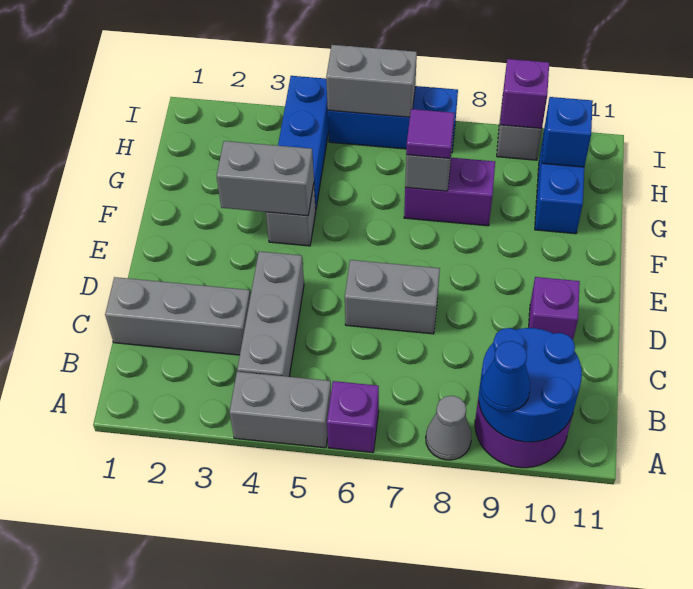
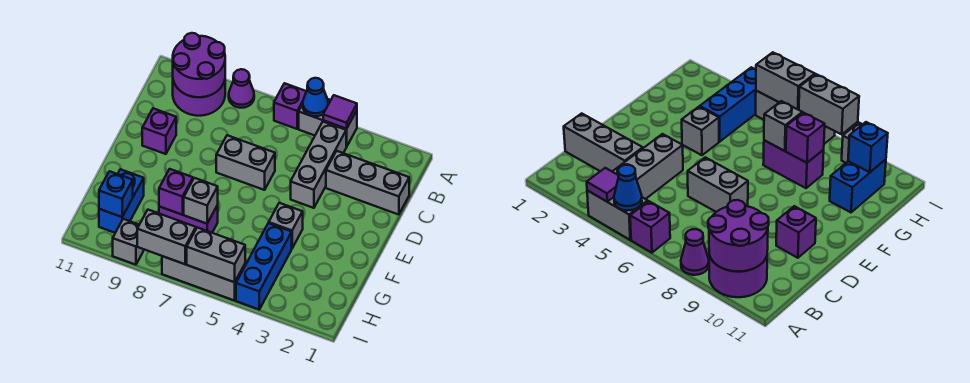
grey cone A8 level 1 -> purple cone A8 level 1
blue round brick A9:B10 level 2 -> purple round brick A9:B10 level 2
blue cone A9 level 3 -> blue cone A5 level 2
grey brick F3:F4 level 2 -> grey brick I7:I8 level 2
purple tile G7 level 3 -> purple tile A4 level 2
blue brick I5:I7 level 1 -> grey brick I5:I7 level 1
purple brick I9 level 2 -> purple brick G8 level 2

